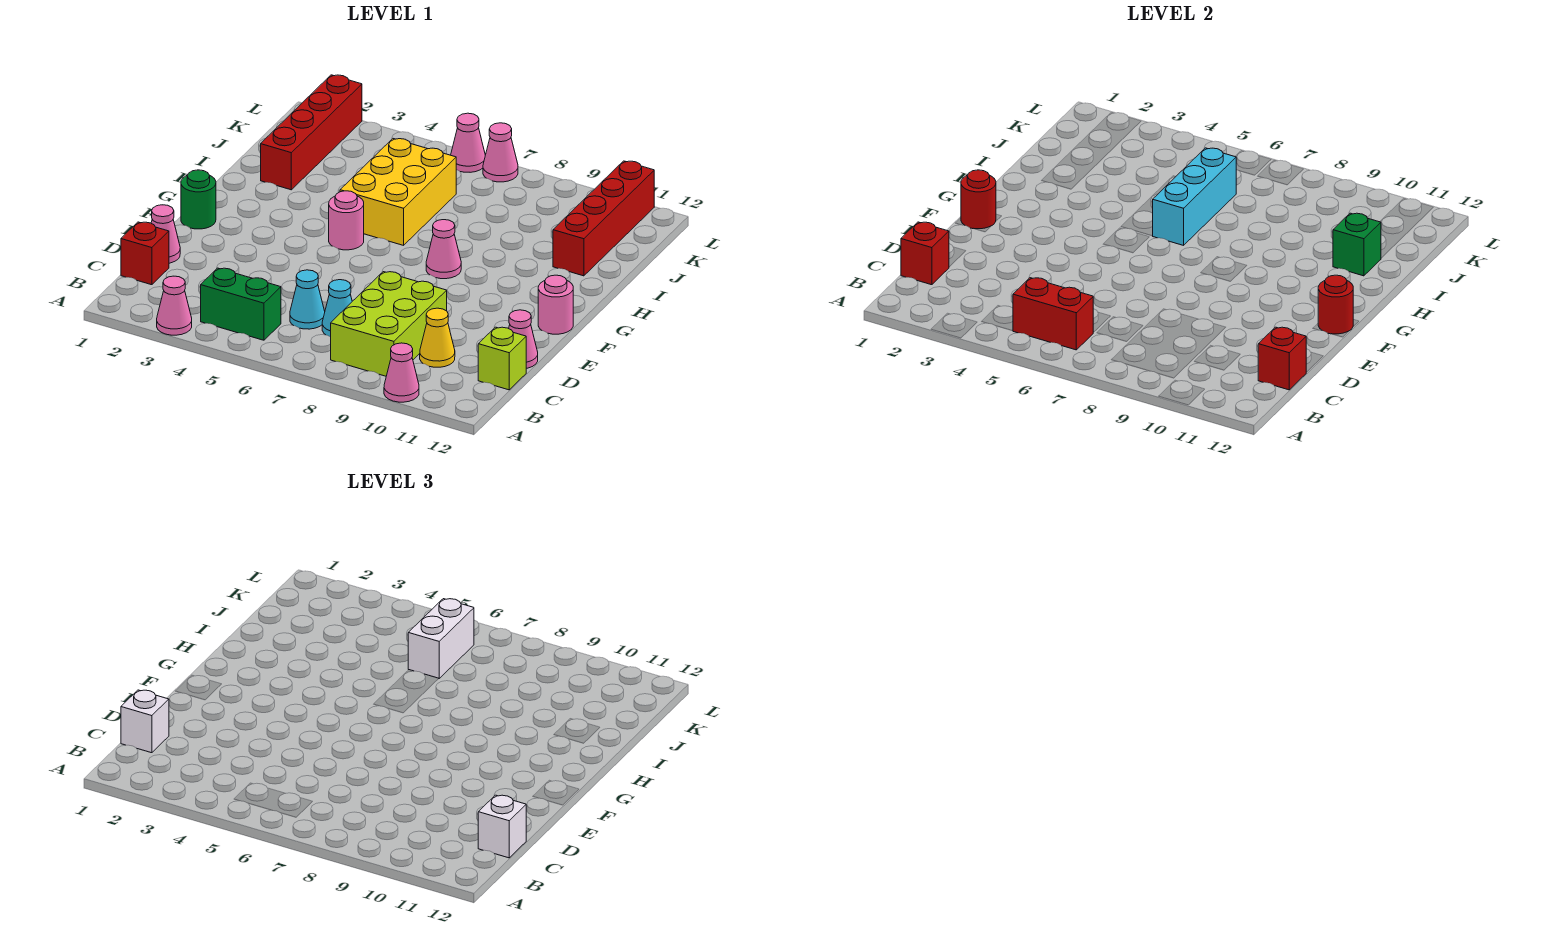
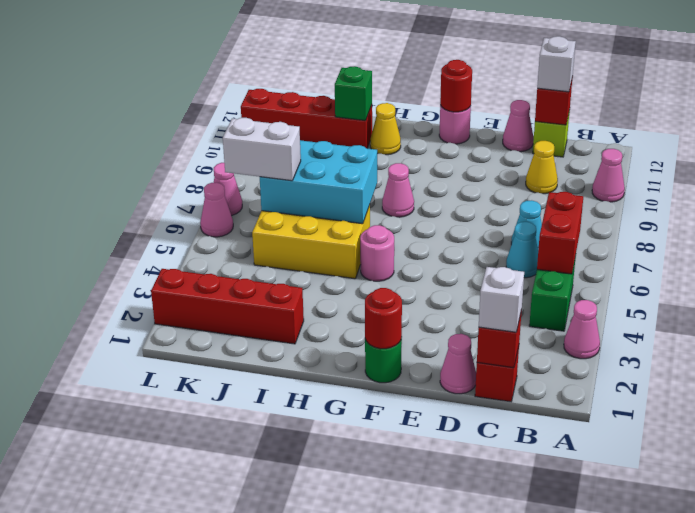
lime brick B8:D9 level 1 -> none
cyan brick H6:J6 level 2 -> cyan brick H6:J7 level 2
none -> yellow cone H11 level 1

